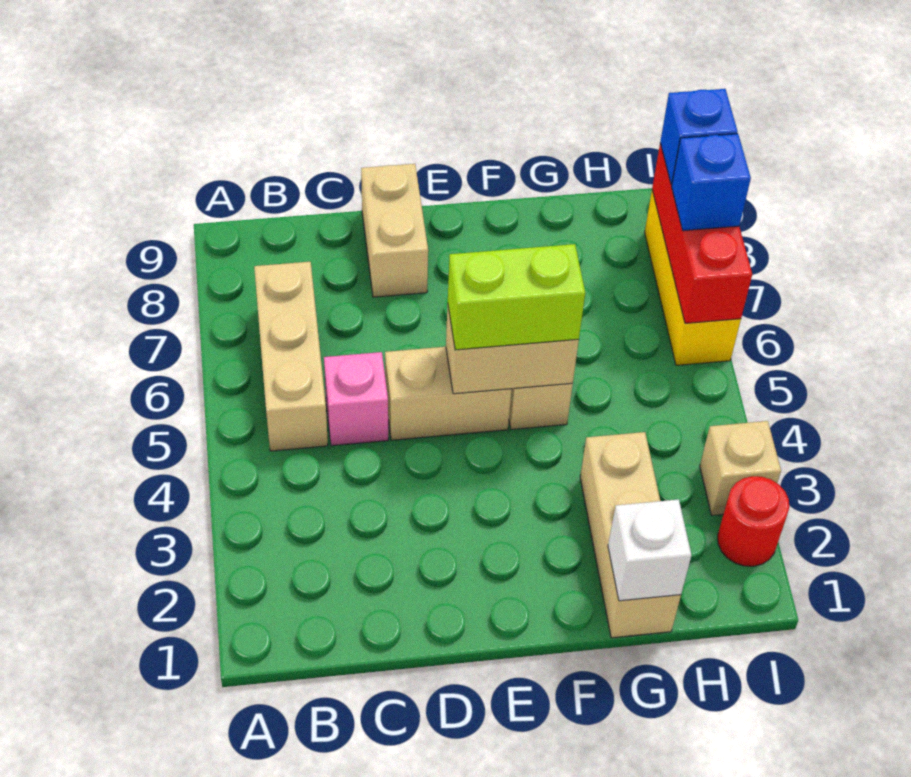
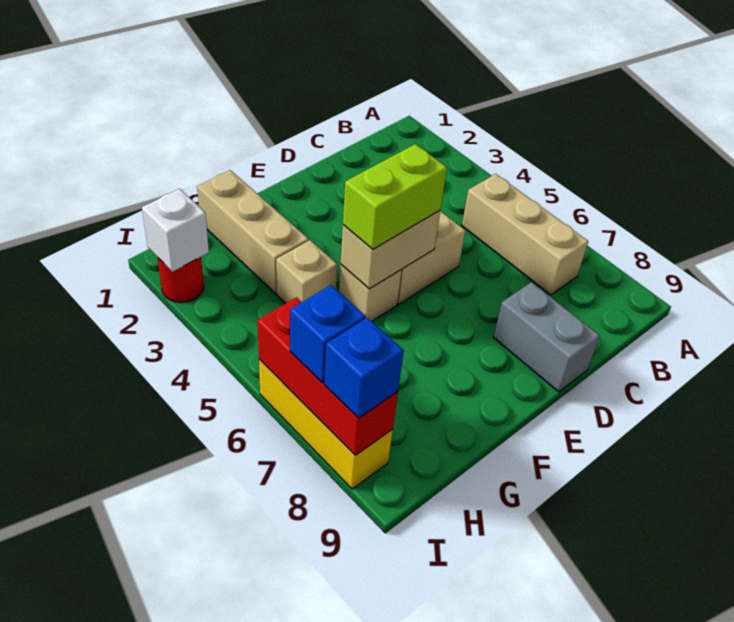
pink brick C5 level 1 -> none
tan brick D8:D9 level 1 -> grey brick D8:D9 level 1
white brick G1 level 2 -> white brick I2 level 2
tan brick I3 level 1 -> tan brick G4 level 1

